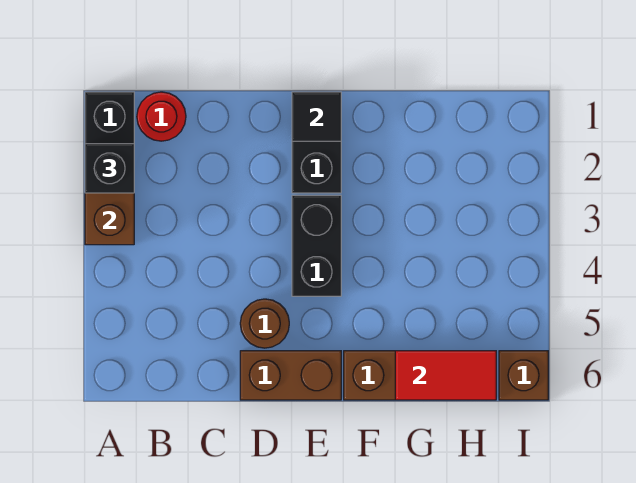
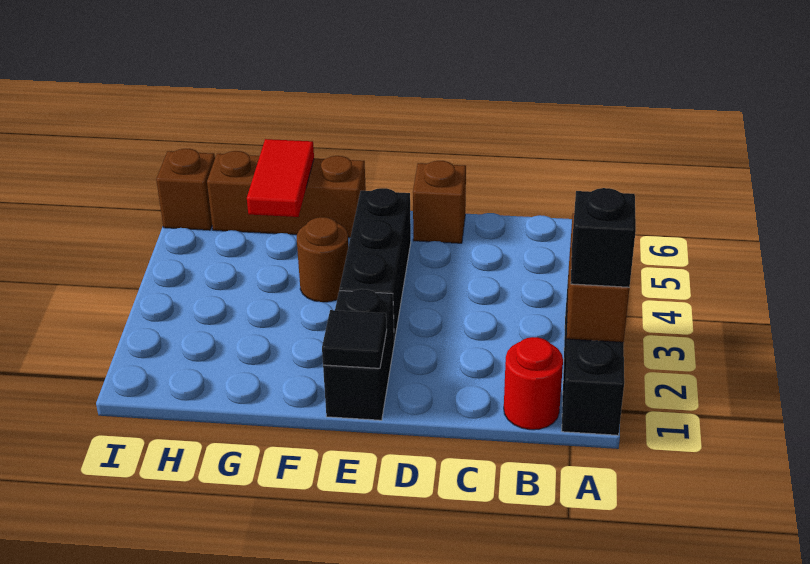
brown round brick D5 level 1 -> brown round brick F4 level 1
brown brick D6:E6 level 1 -> brown brick D6 level 1
black brick E3:E4 level 1 -> black brick E3:E5 level 1
red tile G6:H6 level 2 -> red tile G5:G6 level 2

